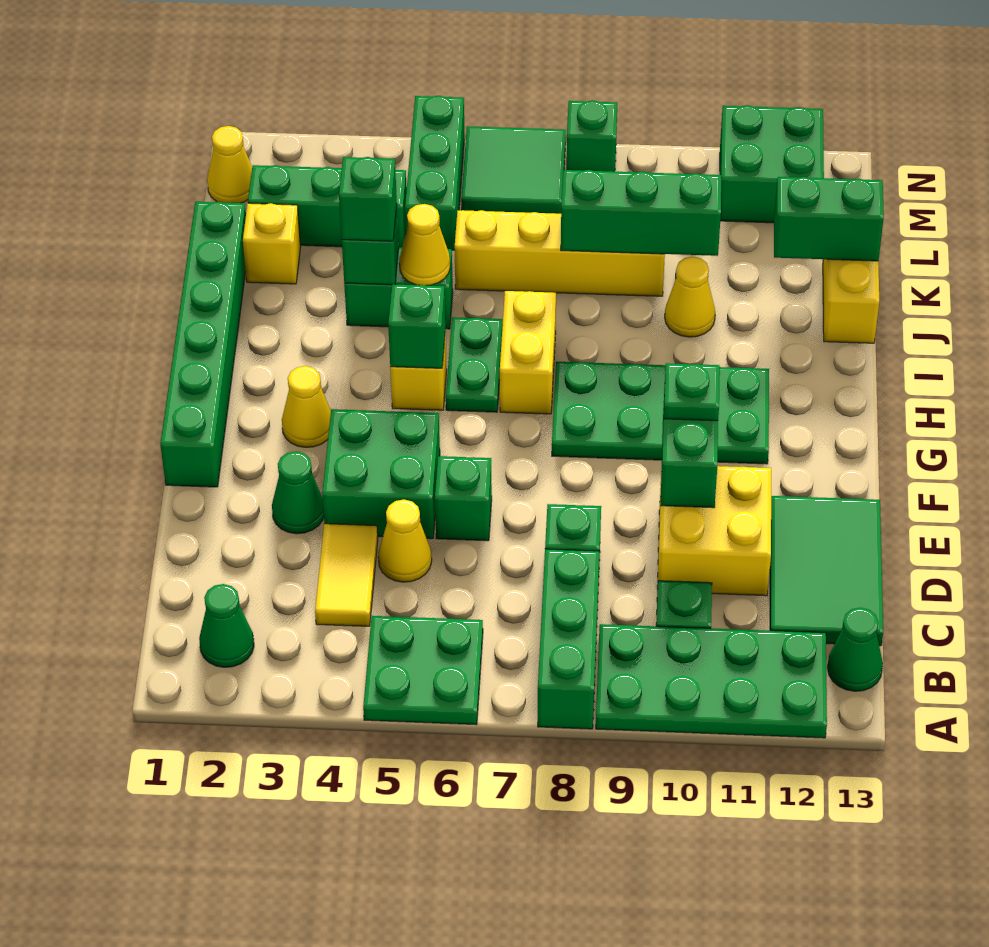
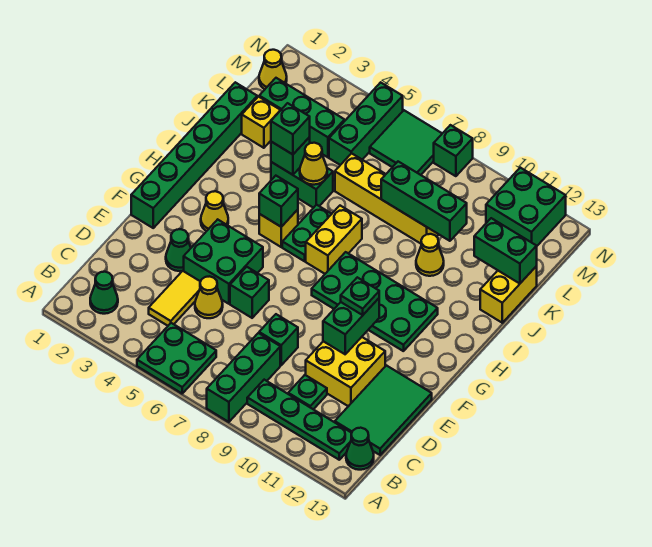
green plate A9:B12 level 1 -> green plate B9:B12 level 1

